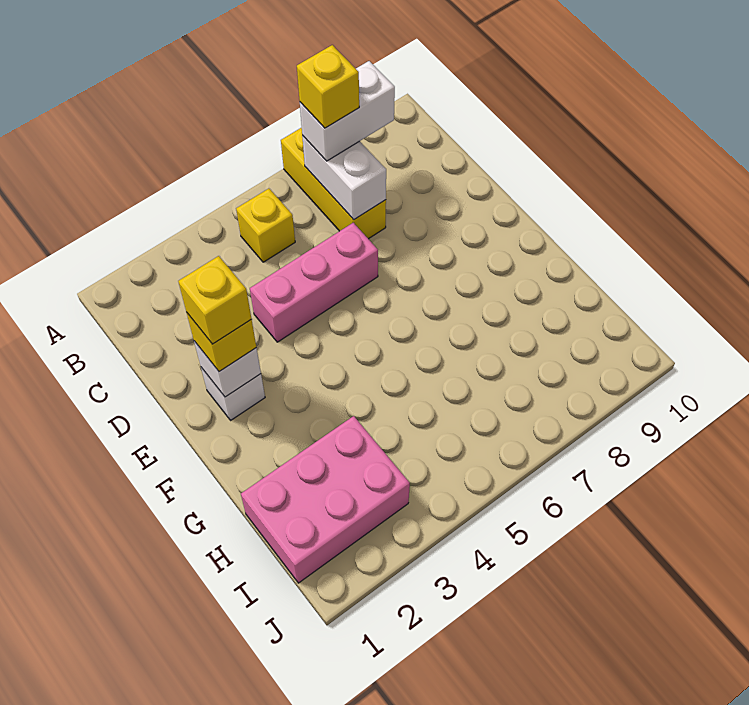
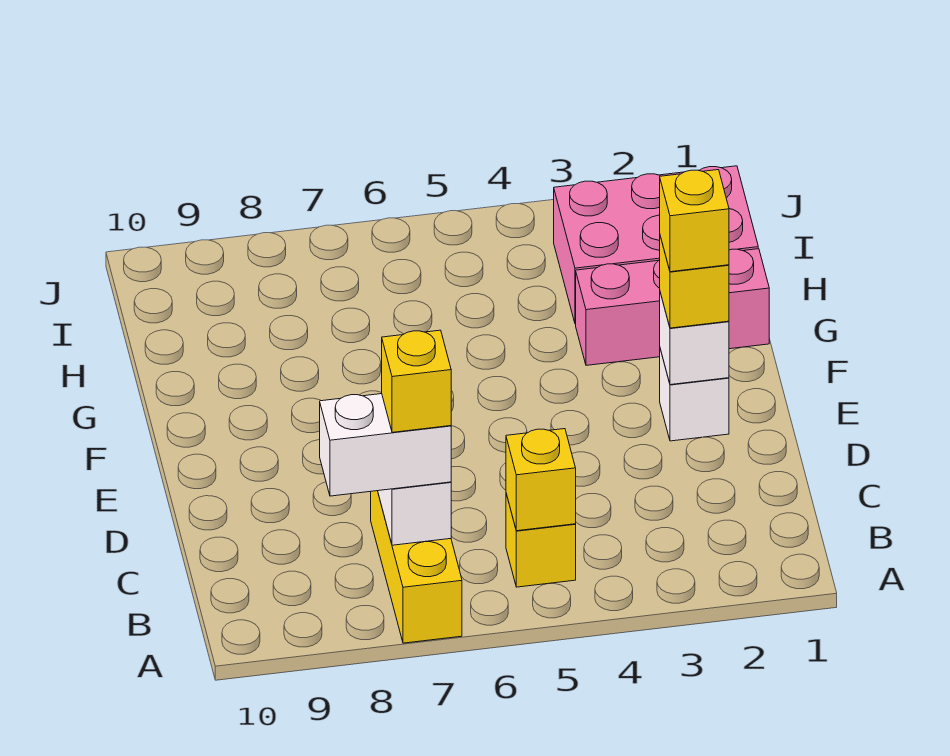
none -> yellow brick B5 level 2
pink brick D4:D6 level 1 -> pink brick G1:G3 level 1

